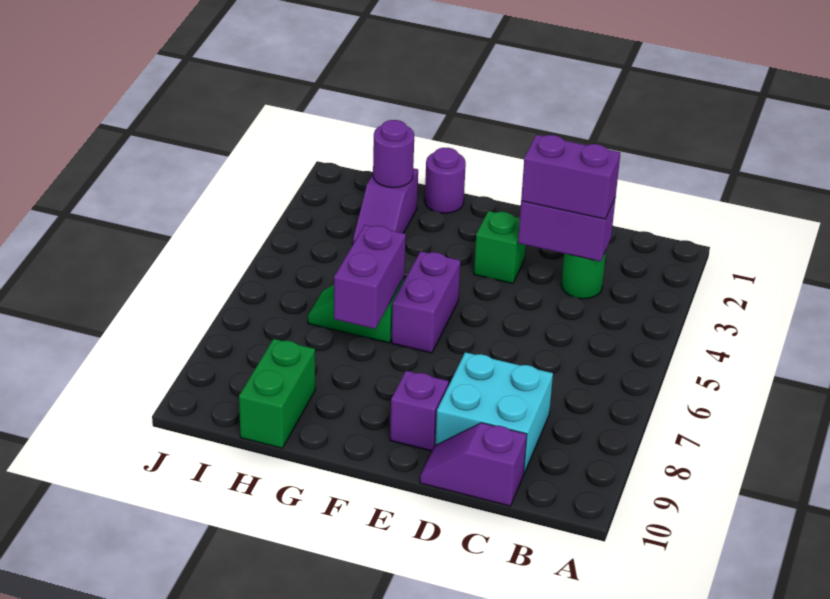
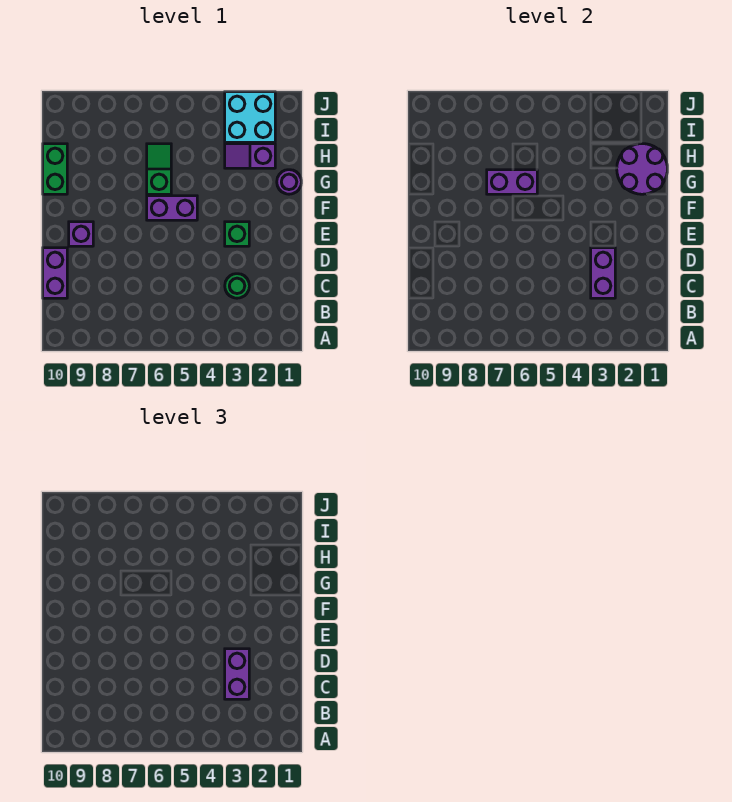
cyan brick C8:D9 level 1 -> cyan brick I2:J3 level 1
purple slope C10:D10 level 1 top C -> purple brick C10:D10 level 1
purple round brick H2 level 2 -> purple round brick G1:H2 level 2
green brick H9:H10 level 1 -> green brick G10:H10 level 1

